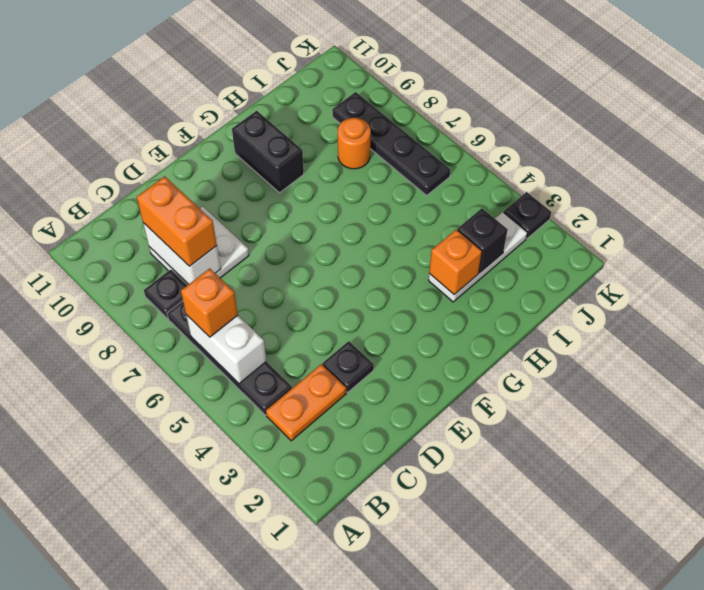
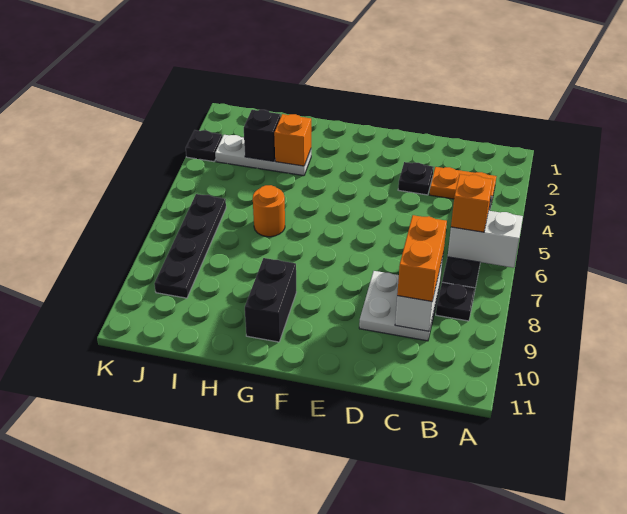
white brick B5:B6 level 2 -> white brick A6:B6 level 2
orange round brick I8 level 1 -> orange round brick H6 level 1

